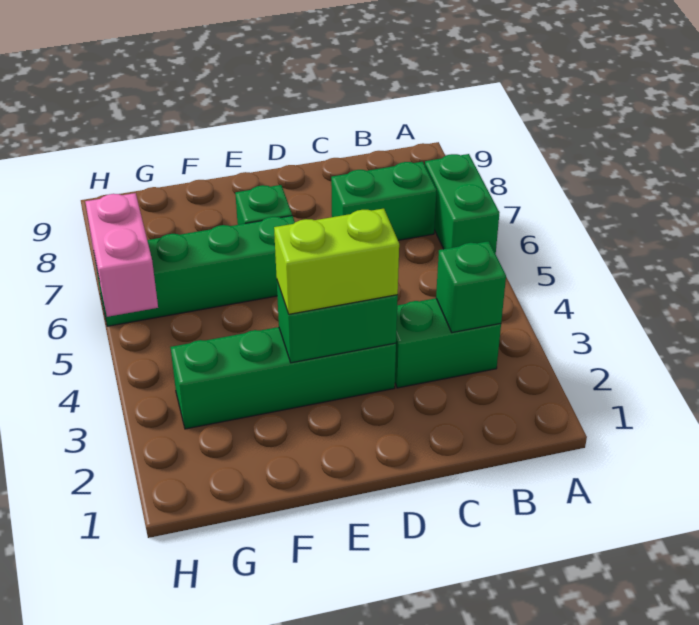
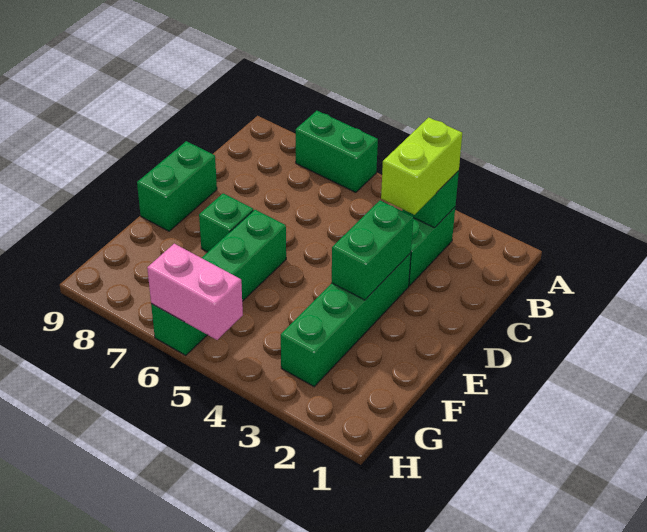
green brick B7:C7 level 1 -> green brick D9:E9 level 1
lime brick D3:E3 level 3 -> lime brick B3:C3 level 3

